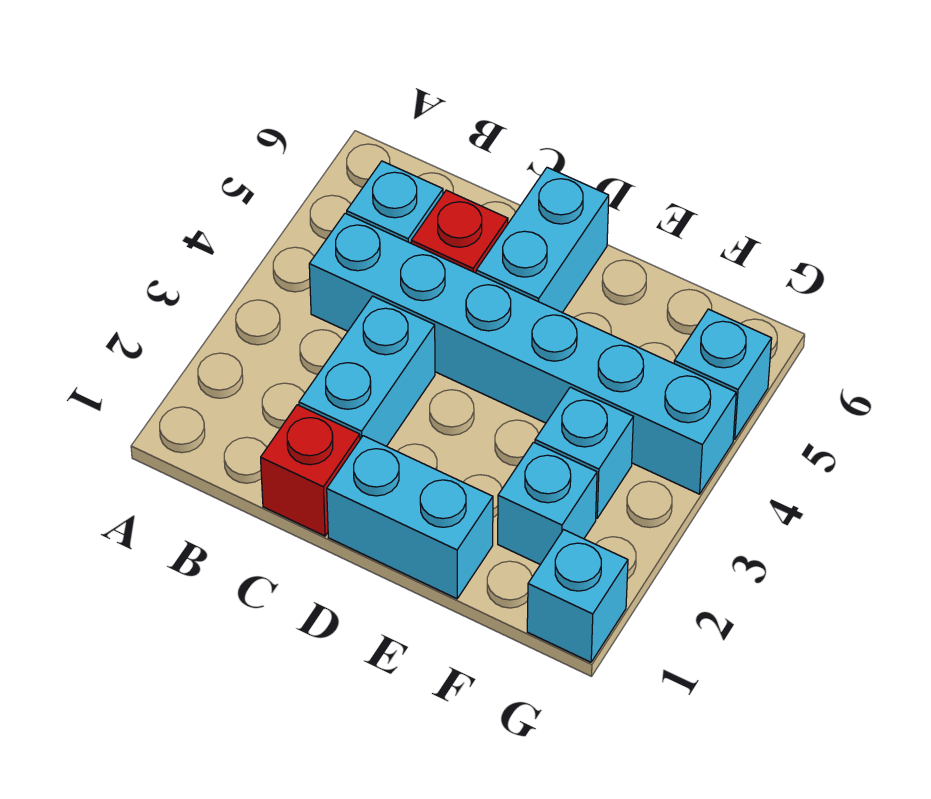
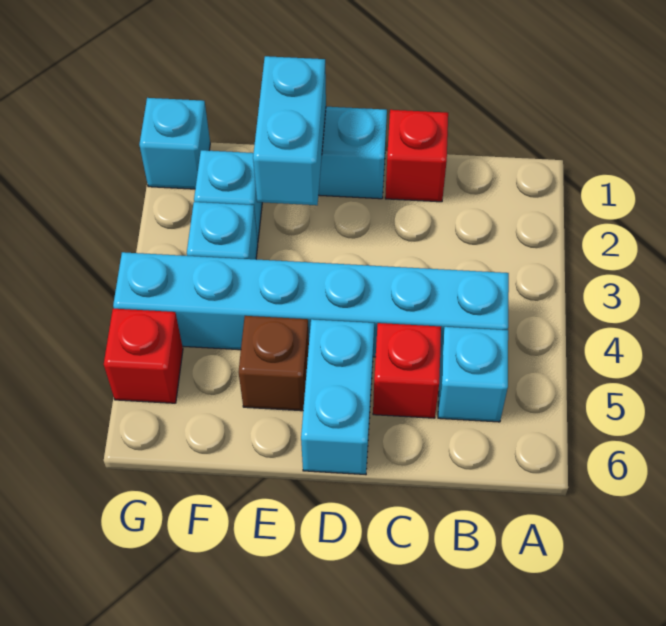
cyan brick C2:C3 level 1 -> cyan brick E1:E2 level 2
none -> brown brick E5 level 1
cyan brick G5 level 1 -> red brick G5 level 1

